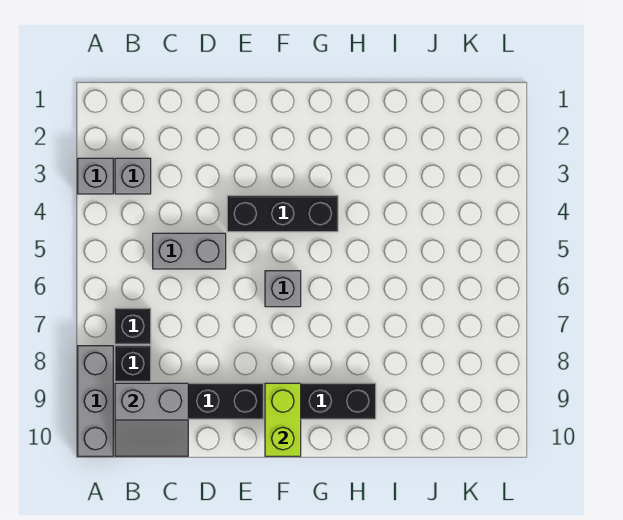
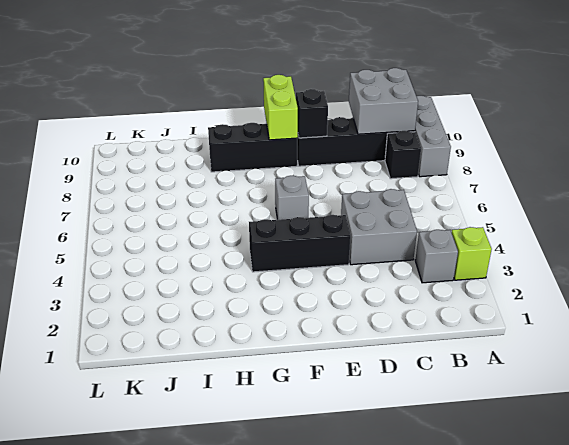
grey brick A3 level 1 -> lime brick A3 level 1
black brick B7 level 1 -> black brick E9 level 2
grey slope B9:C10 level 2 top 9 -> grey brick B9:C10 level 2
grey brick C5:D5 level 1 -> grey brick C4:D5 level 1

